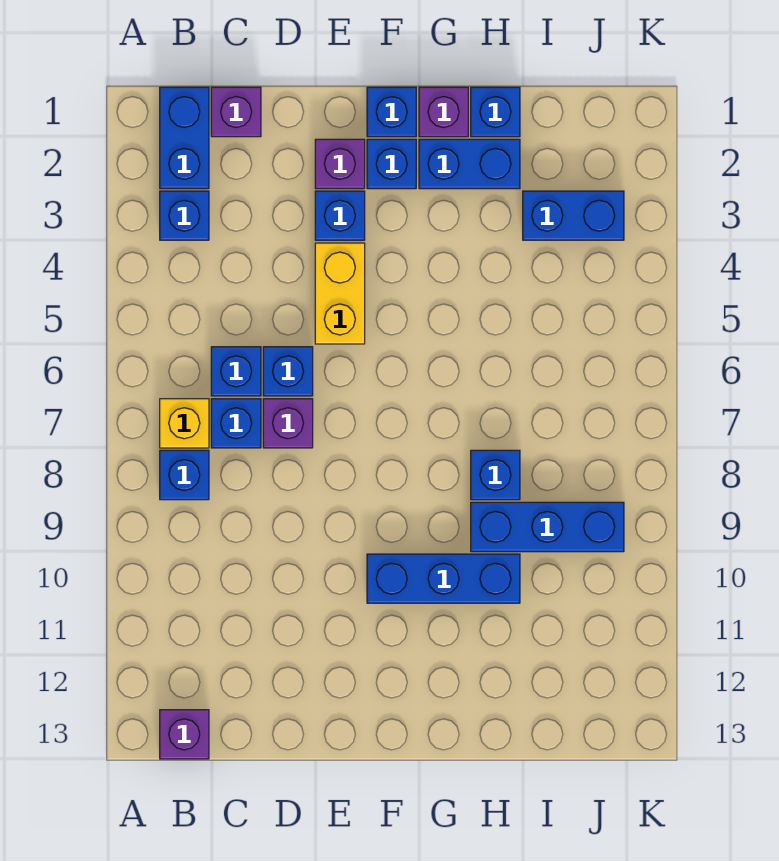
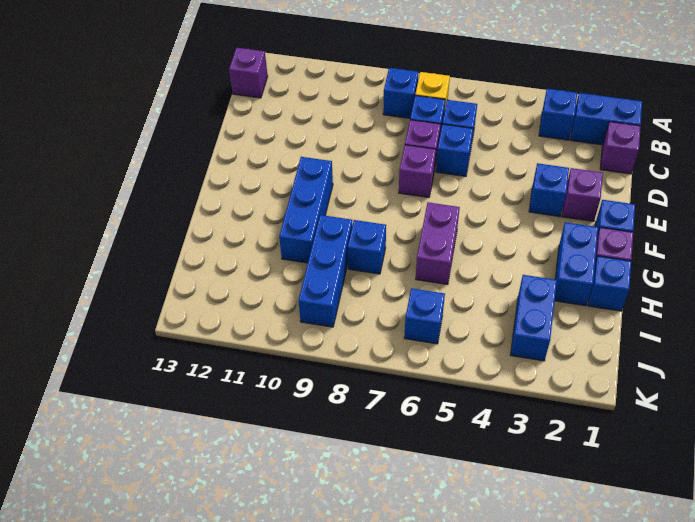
yellow brick E4:E5 level 1 -> none
none -> purple brick E7 level 1
blue brick F2 level 1 -> blue brick J6 level 1
none -> purple brick G6:H6 level 1

